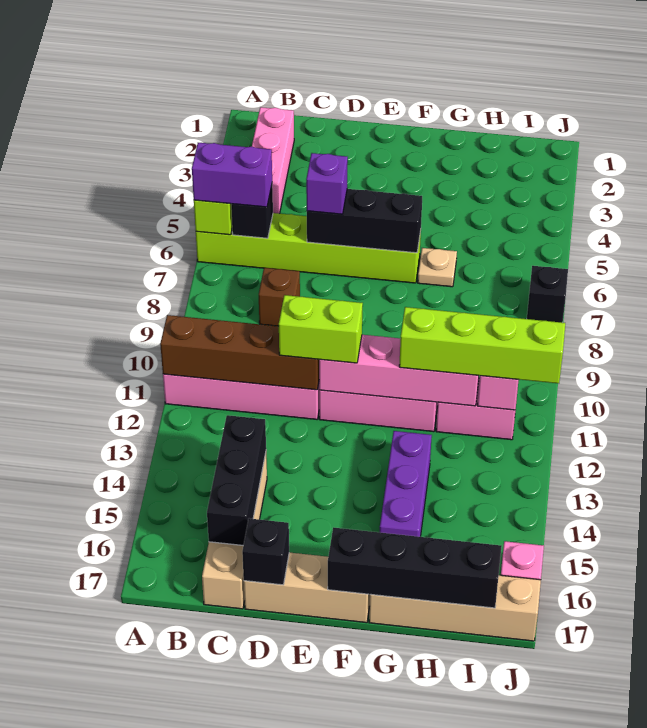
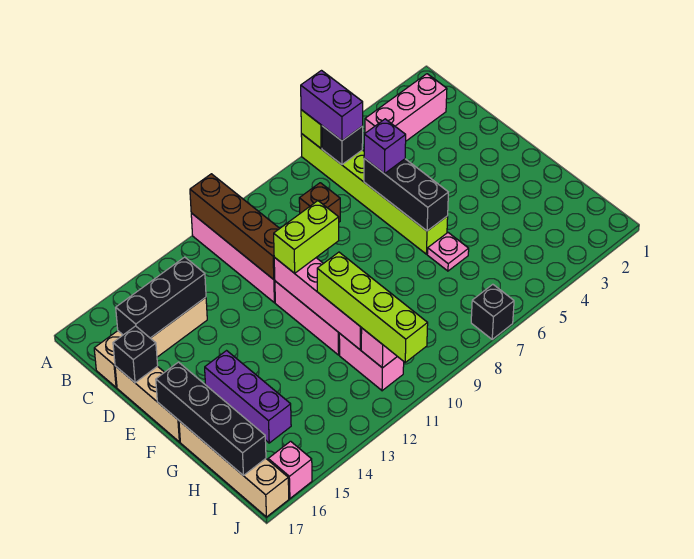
lime brick D11:E11 level 3 -> lime brick E10:E11 level 3
tan plate G6 level 1 -> pink plate G6 level 1
purple brick G13:G15 level 1 -> purple brick F15:H15 level 1

